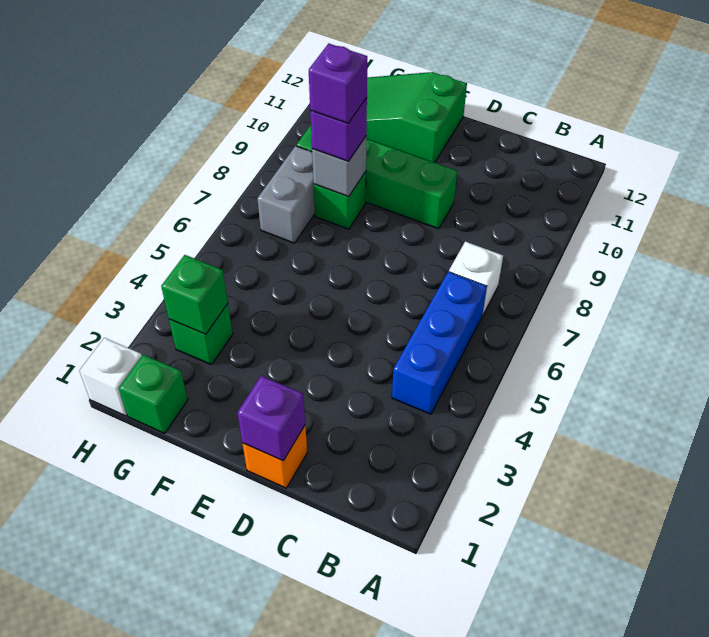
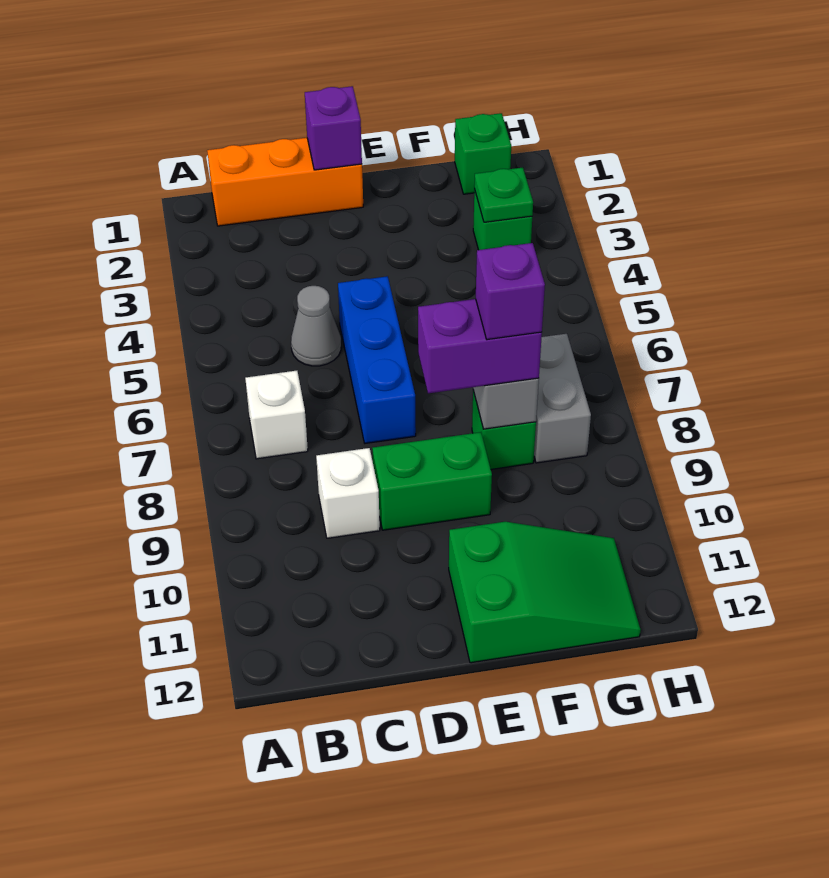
blue brick B4:B6 level 1 -> blue brick D5:D7 level 1
none -> grey cone C5 level 1
orange brick D1 level 1 -> orange brick B1:D1 level 1
green brick D9:G9 level 1 -> green brick D9:E9 level 1
purple brick F8 level 3 -> purple brick E8:F8 level 3
green brick G3 level 2 -> green plate G3 level 2
white brick H1 level 1 -> white brick C9 level 1

